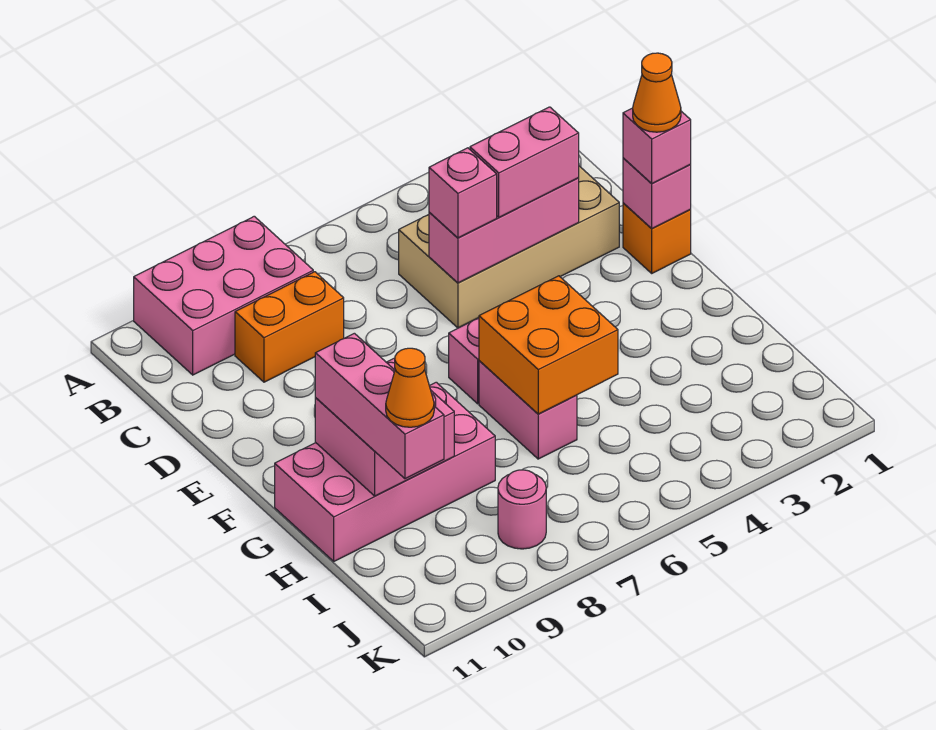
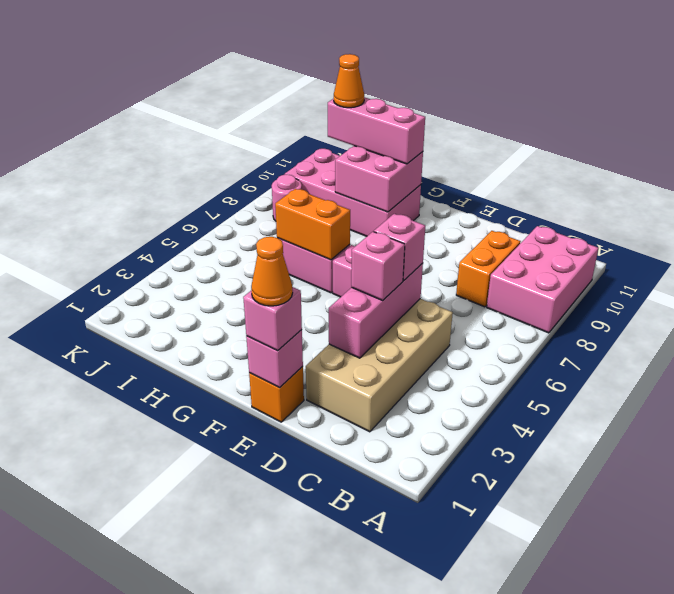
pink brick D3:D4 level 3 -> pink brick D4 level 3
orange brick G5:H6 level 2 -> orange brick G6:H6 level 2
pink brick G8:H11 level 1 -> pink brick G9:J10 level 1

